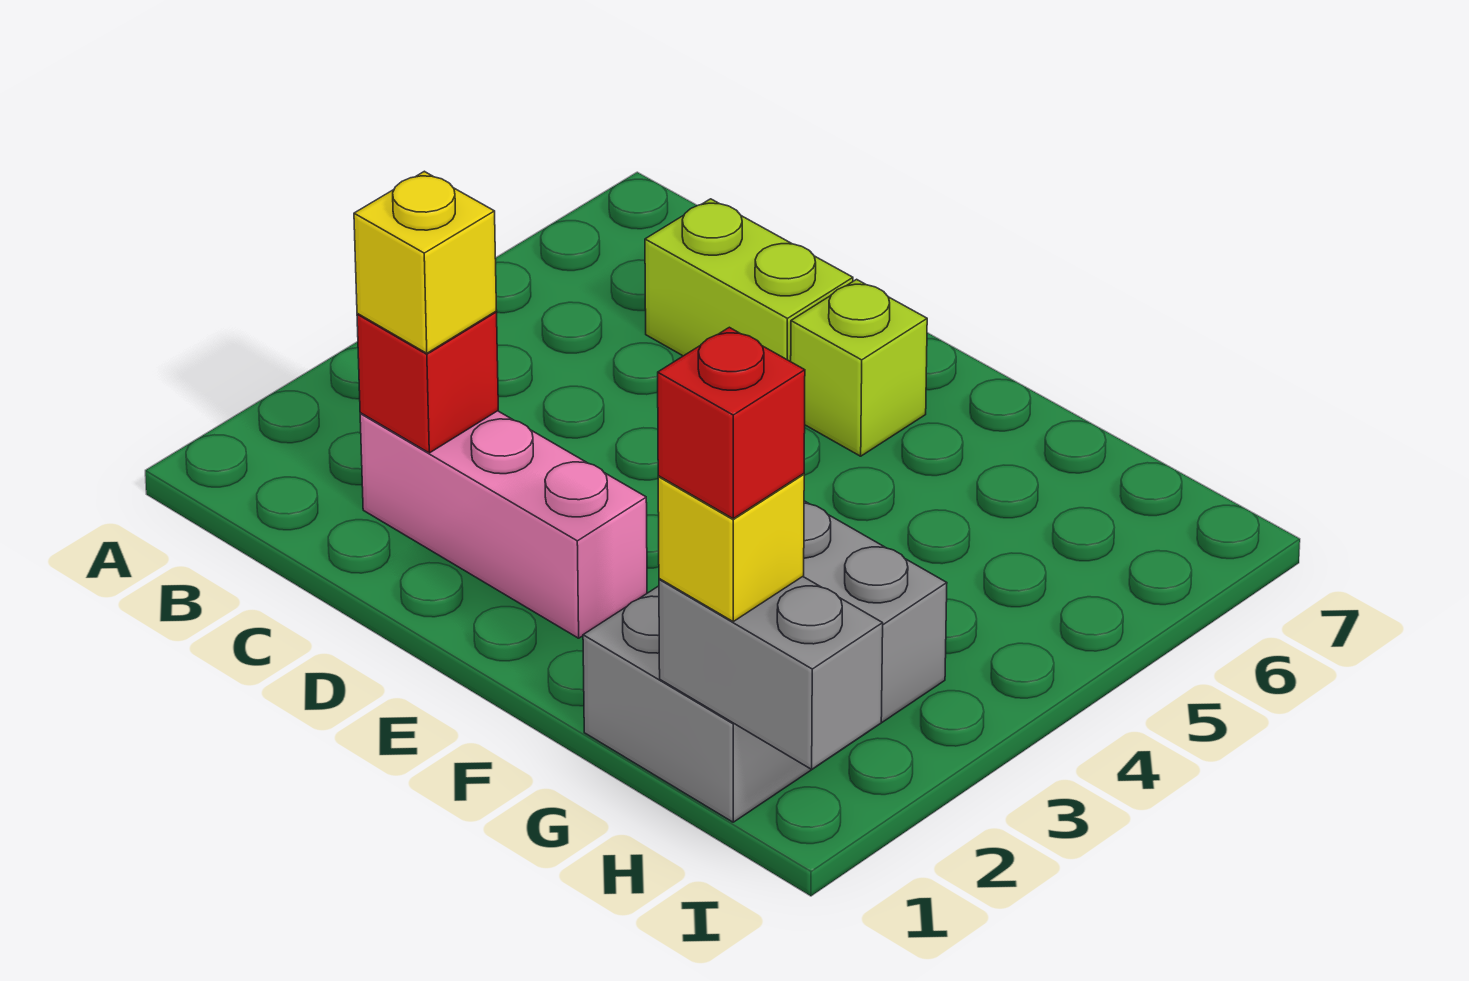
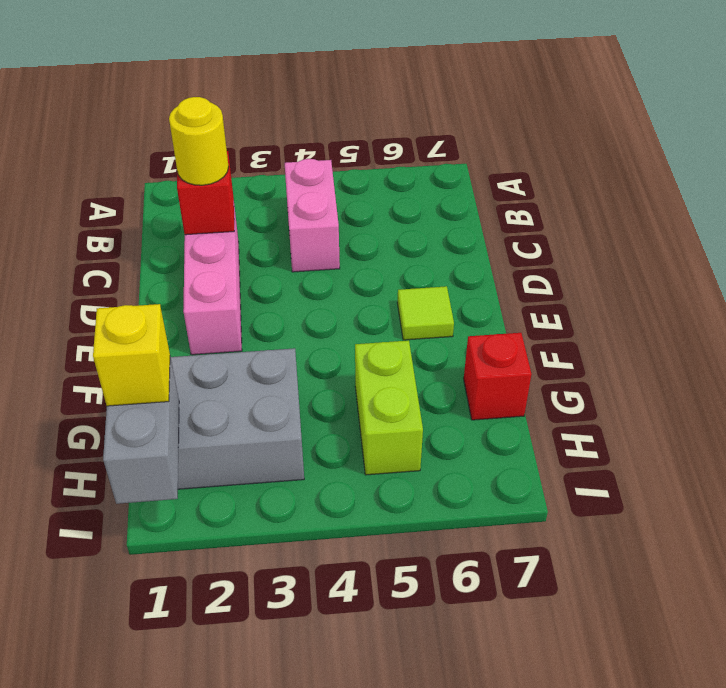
none -> pink brick B4:C4 level 1
yellow brick C2 level 3 -> yellow round brick C2 level 3
lime brick C6:D6 level 1 -> lime brick G5:H5 level 1
lime brick E6 level 1 -> lime tile E6 level 1
red brick H1 level 4 -> red brick G7 level 1

